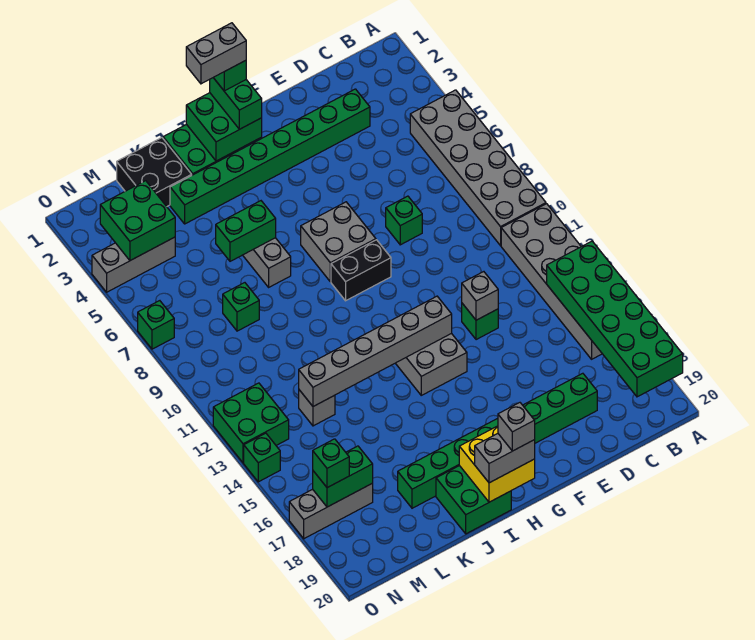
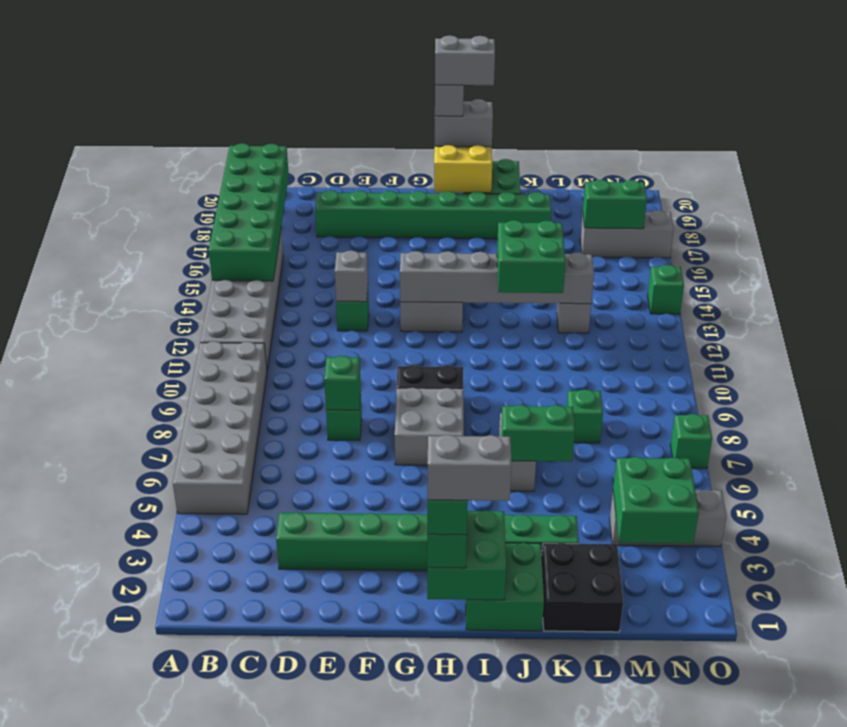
none -> grey brick H20:I20 level 5
green brick N12:O13 level 1 -> green brick J12:K13 level 3
green brick N17 level 3 -> green brick E8 level 2

